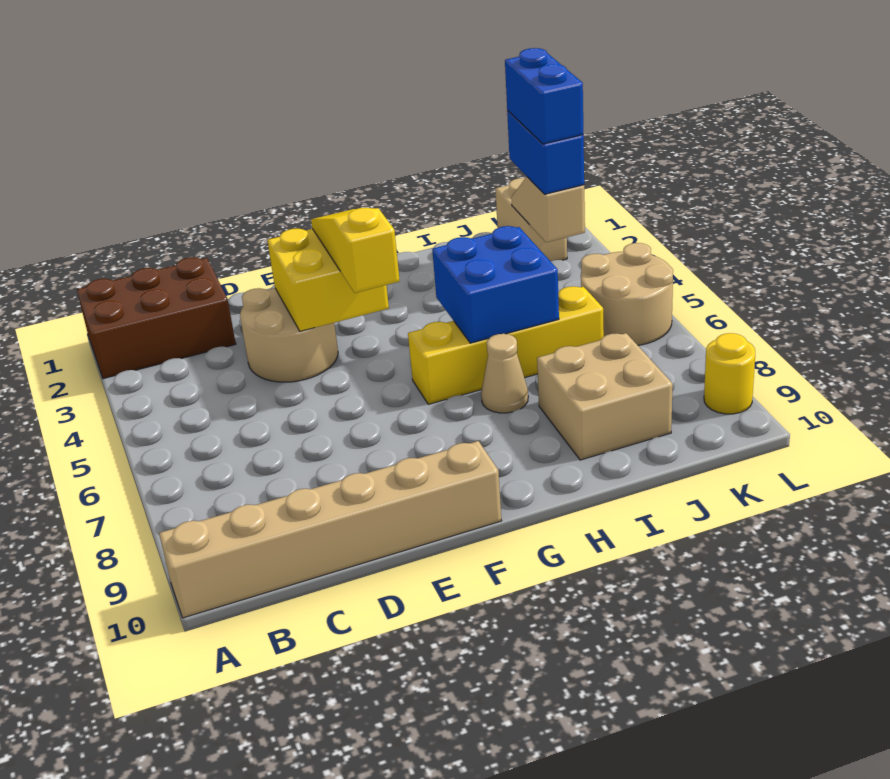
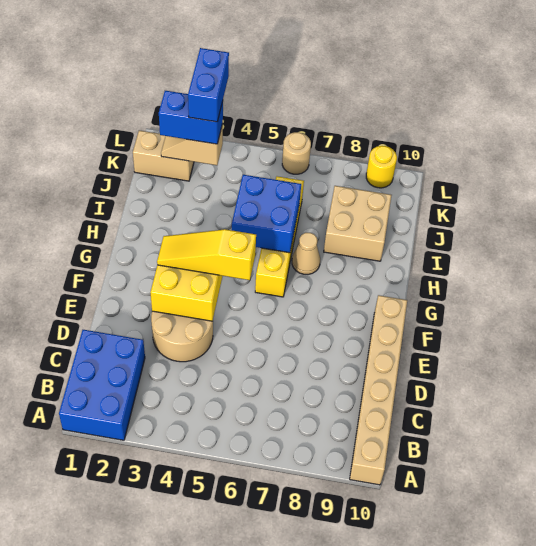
brown brick A1:C2 level 1 -> blue brick A1:C2 level 1
blue brick K2:K3 level 4 -> blue brick K3:L3 level 4
tan round brick K5:L6 level 1 -> tan round brick L6 level 1

